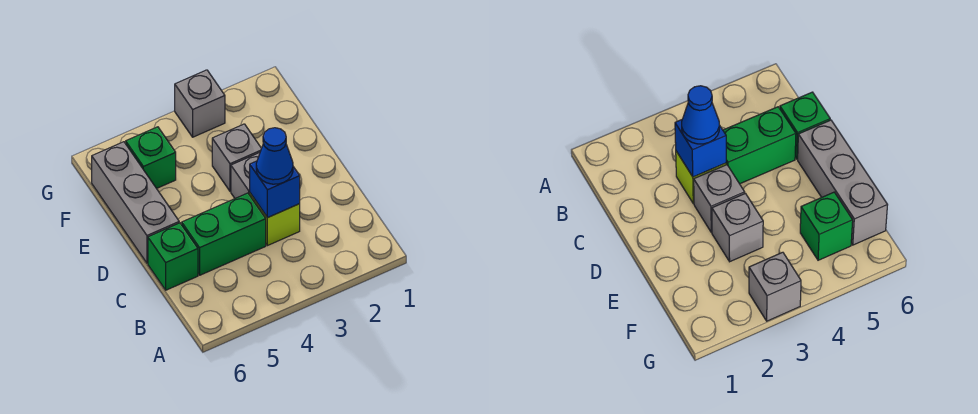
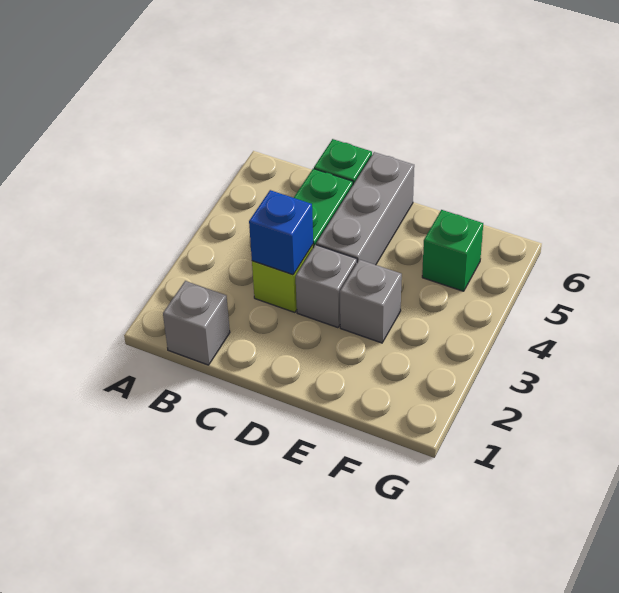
blue cone C3 level 3 -> none
grey brick D6:F6 level 1 -> grey brick D4:D6 level 1
grey brick G3 level 1 -> grey brick B1 level 1

